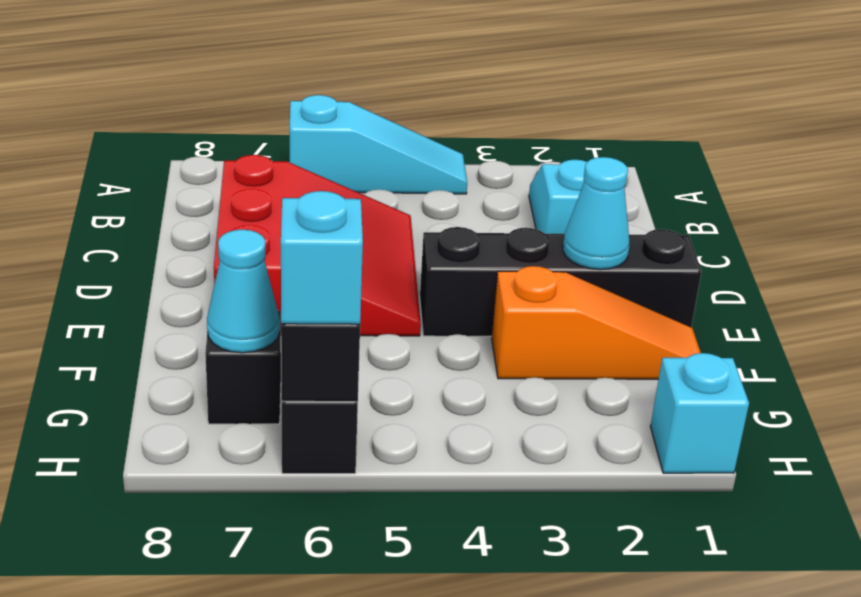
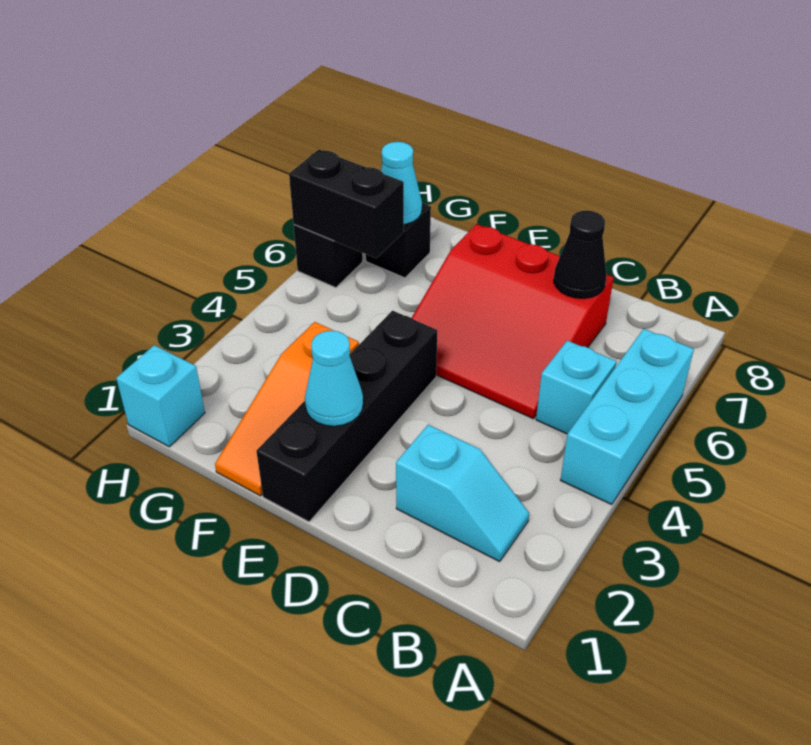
cyan slope A4:A6 level 1 top 6 -> cyan brick A4:A6 level 1
none -> black cone C7 level 2
cyan brick H6 level 3 -> cyan brick B5 level 1

